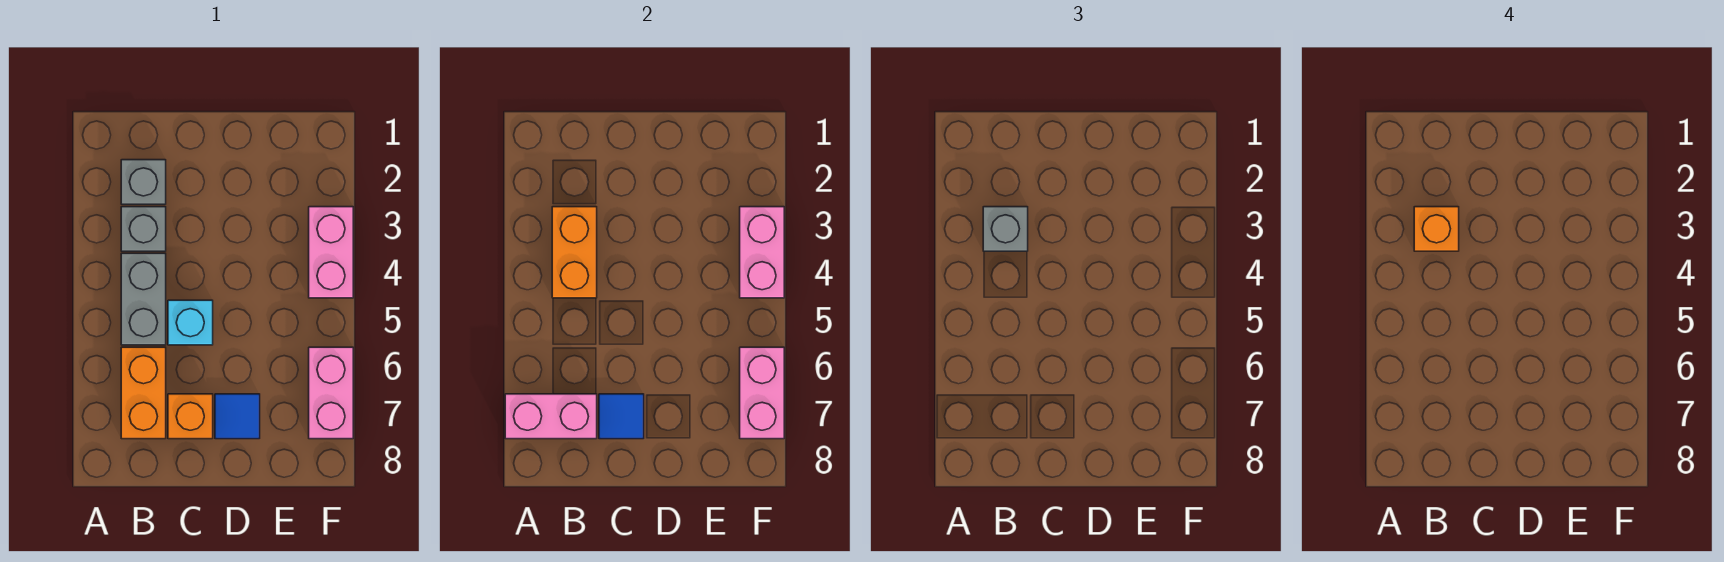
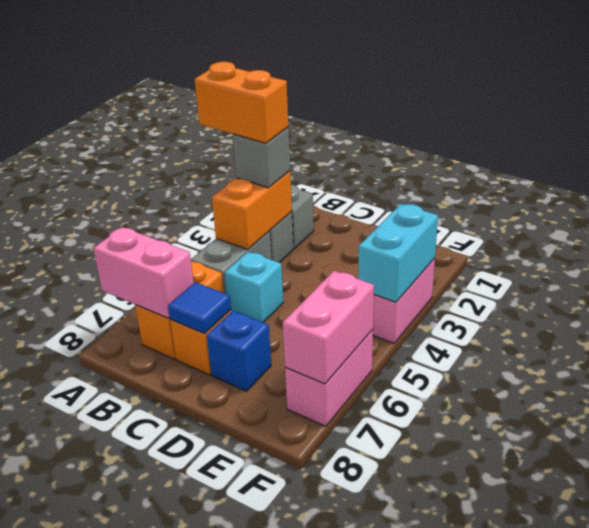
orange brick B3 level 4 -> orange brick A3:B3 level 4
blue tile D7 level 1 -> blue brick D7 level 1
pink brick F3:F4 level 2 -> cyan brick F3:F4 level 2

